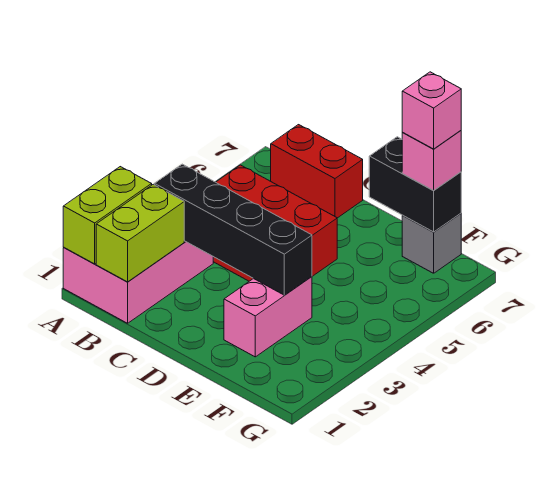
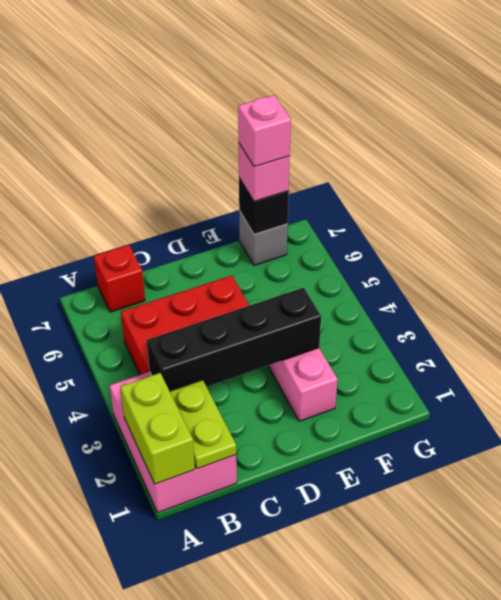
lime brick B1:B2 level 2 -> lime plate B1:B2 level 2
red brick B7:C7 level 1 -> red brick B7 level 1
black brick E7:F7 level 2 -> black brick F7 level 2

